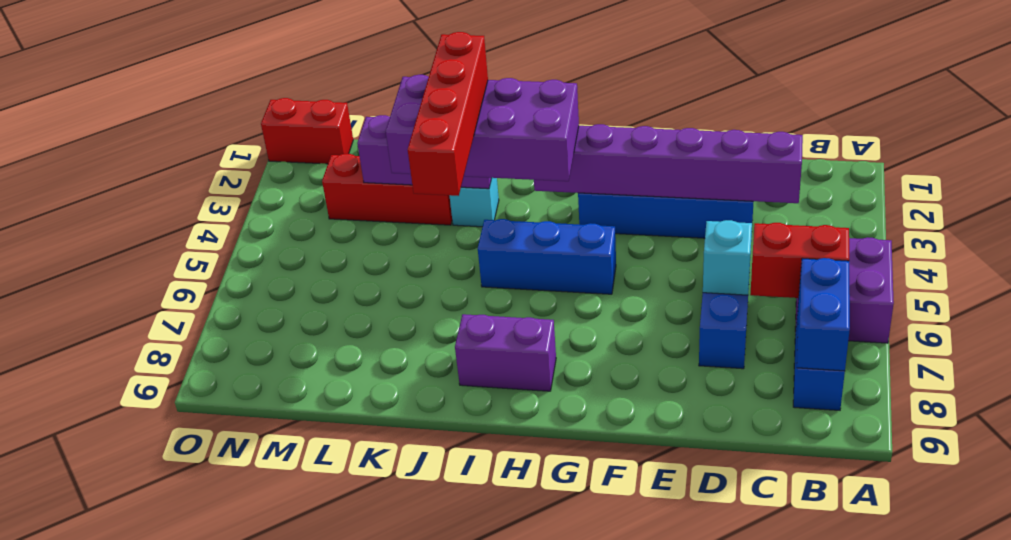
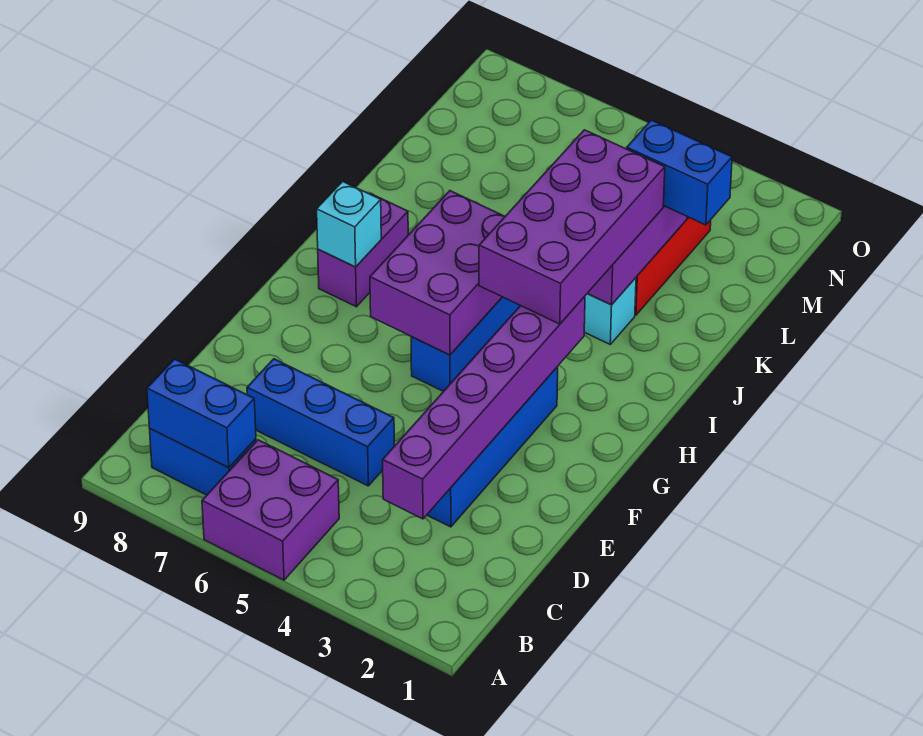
red brick B6:C6 level 2 -> none
cyan brick D6 level 2 -> cyan brick H8 level 2
none -> purple brick G5:I6 level 2
red brick J3:J6 level 4 -> none
none -> blue brick L2:L3 level 3
red brick N1:O1 level 1 -> none

